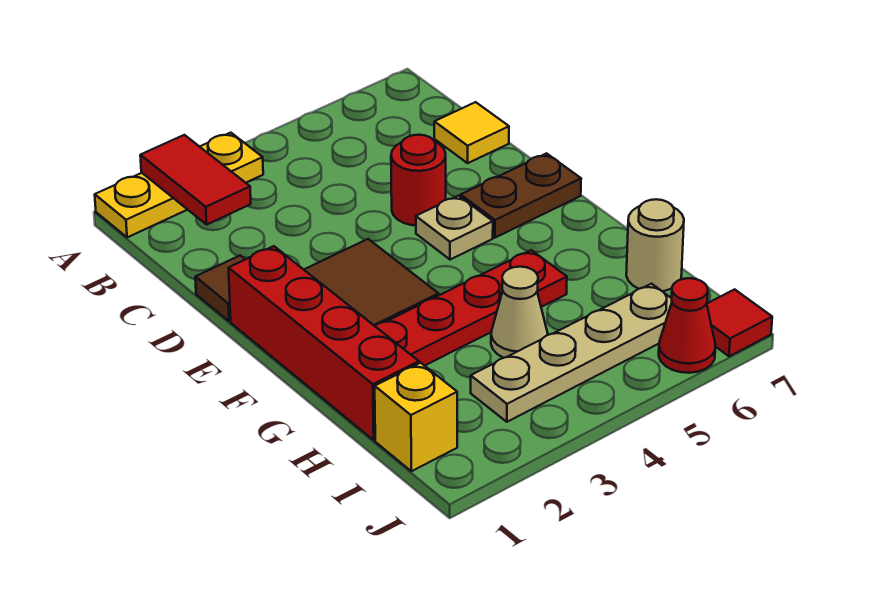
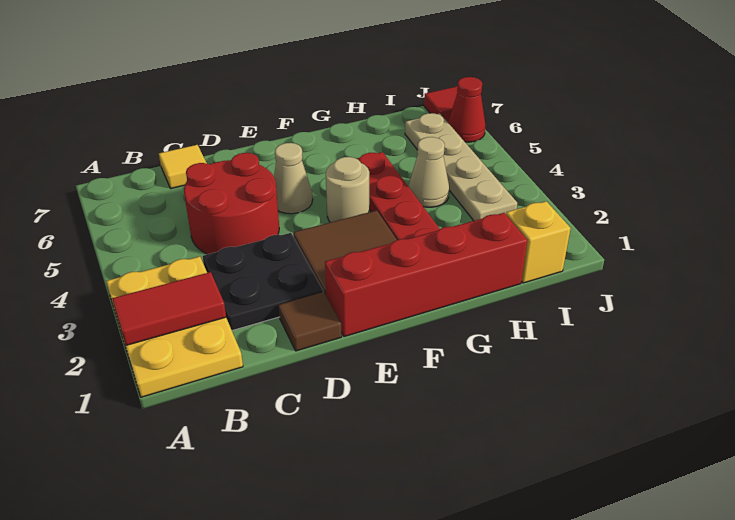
yellow plate A1:A3 level 1 -> yellow plate A1:B3 level 1
none -> black plate C2:D3 level 1
red round brick D5 level 1 -> red round brick C4:D5 level 1
tan plate E5 level 1 -> tan cone E5 level 1
brown plate E6:E7 level 1 -> none
tan round brick H7 level 1 -> tan round brick F4 level 1

